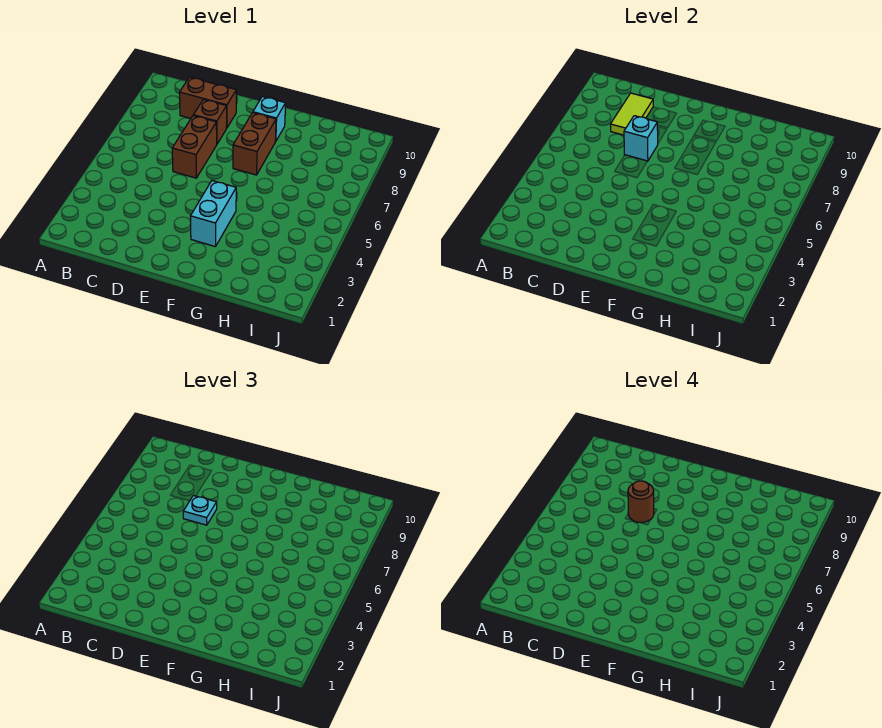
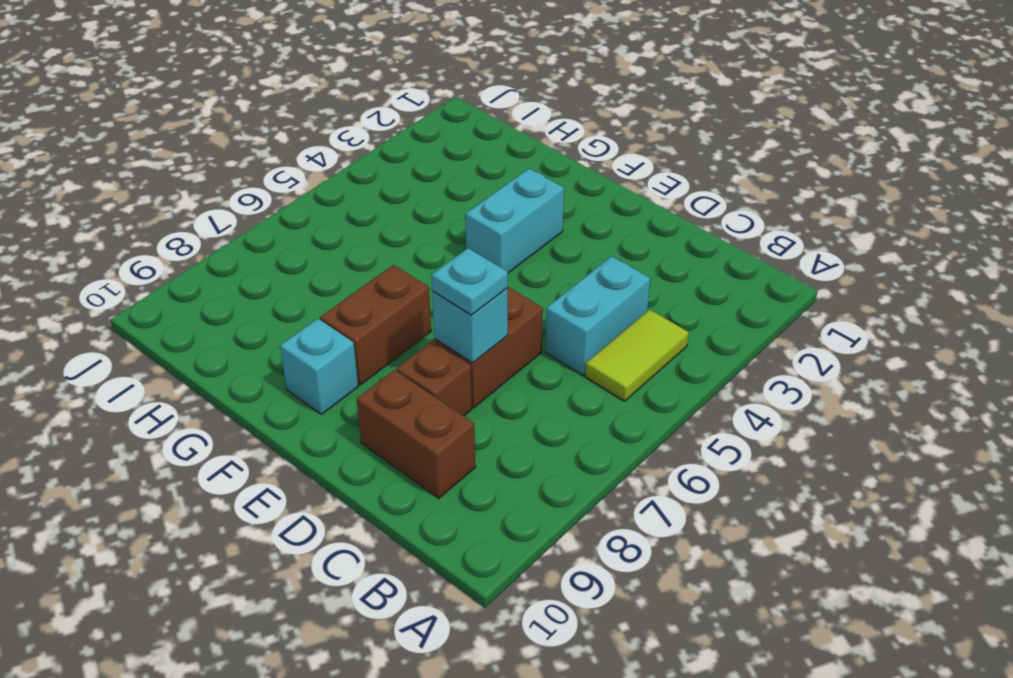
none -> cyan brick C4:C5 level 1
lime tile C8:C9 level 2 -> lime tile B4:B5 level 1
brown round brick D7 level 4 -> none

